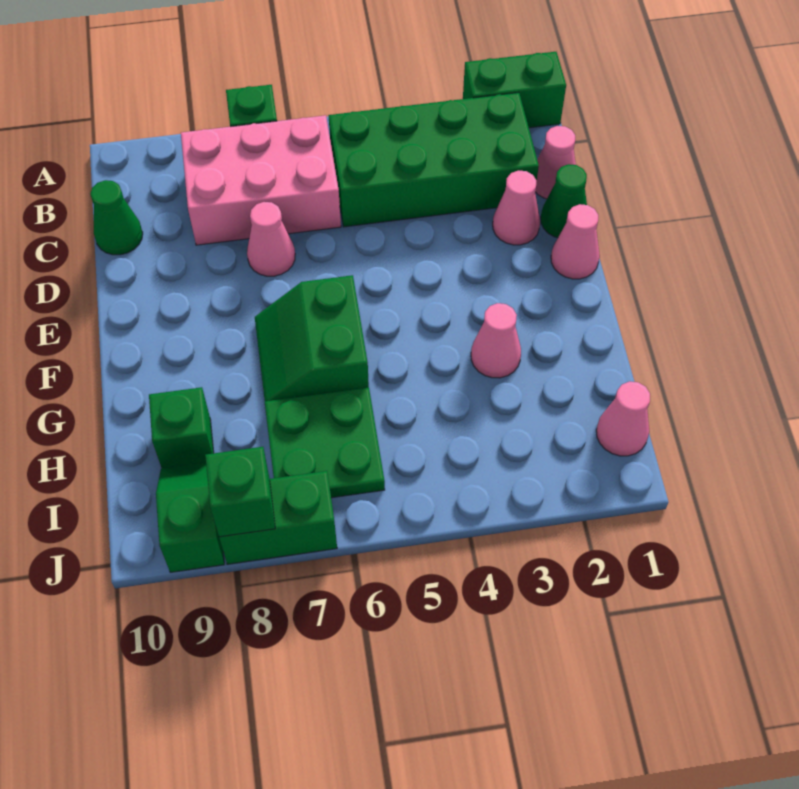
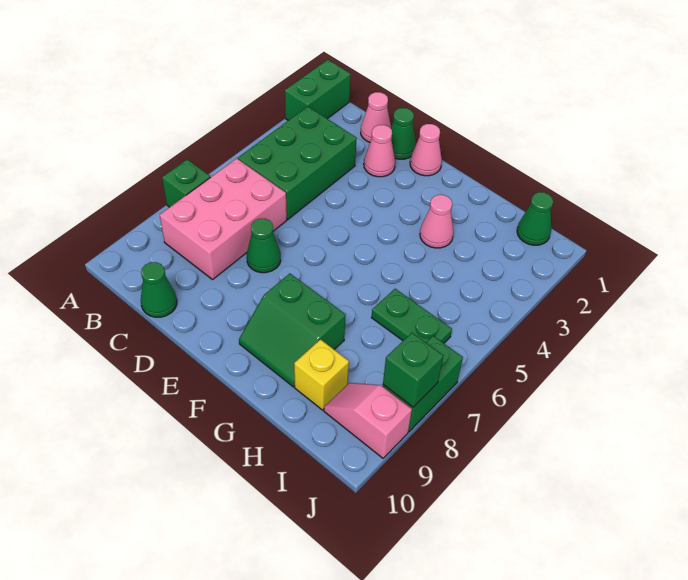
green brick B2:C5 level 1 -> green brick B3:C5 level 1
pink cone D7 level 1 -> green cone D7 level 1
green slope F6:G7 level 1 top 6 -> green slope F8:G9 level 1 top 8
green plate H6:I7 level 1 -> green plate H6:I6 level 1
green brick H9 level 1 -> yellow brick H9 level 1
pink cone I1 level 1 -> green cone I1 level 1
green slope I9:J9 level 1 top J -> pink slope I9:J9 level 1 top J

